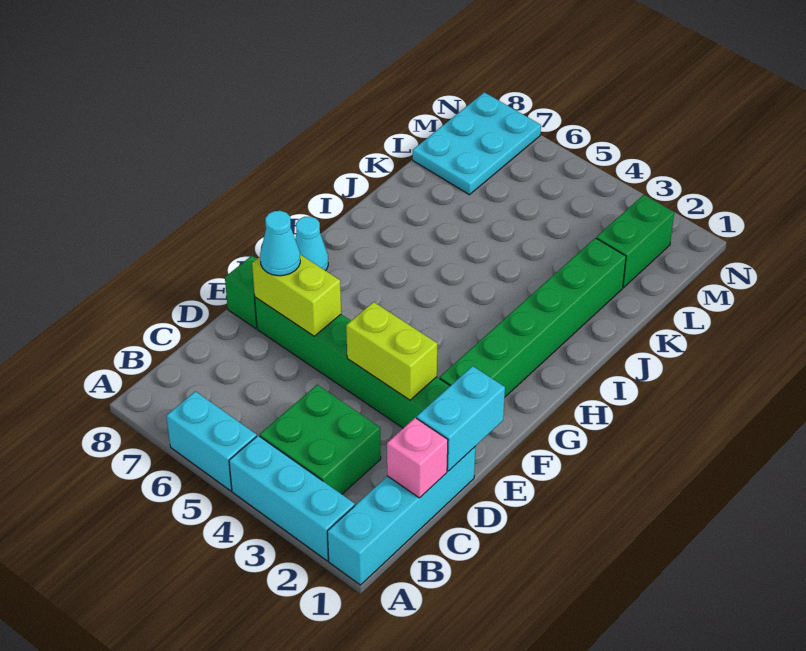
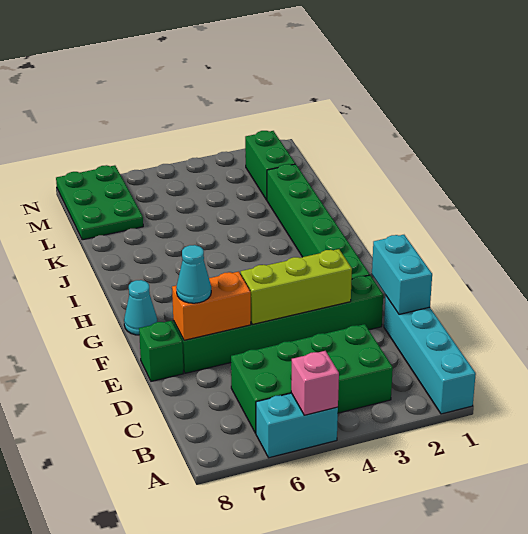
cyan brick A2:A4 level 1 -> none
green brick B3:C4 level 1 -> green brick B3:C6 level 1
pink brick C1 level 2 -> pink brick A5 level 2
lime brick E3:E4 level 2 -> lime brick E3:E5 level 2
lime brick E6:E7 level 2 -> orange brick E6:E7 level 2
cyan plate L7:N8 level 1 -> green plate L7:N8 level 1

